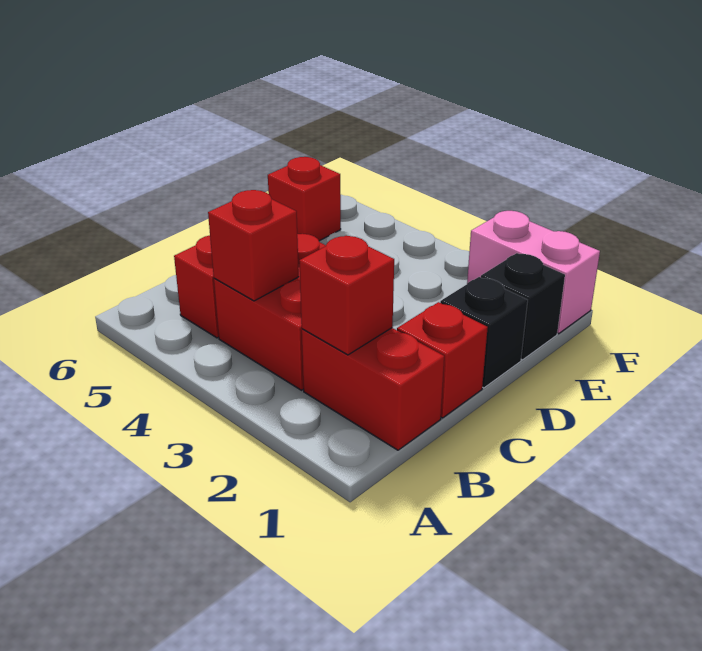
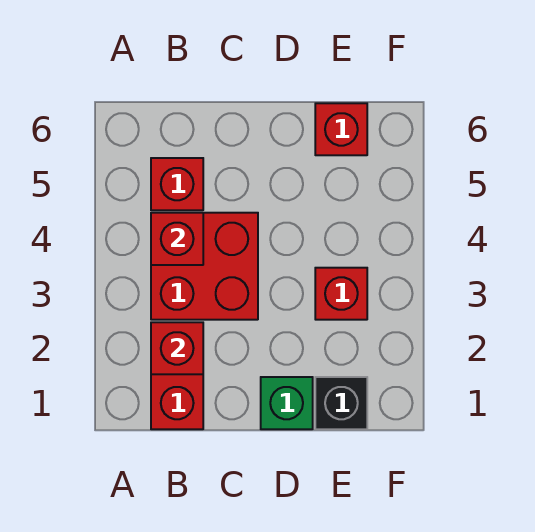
red brick C1 level 1 -> red brick E3 level 1
black brick D1 level 1 -> green brick D1 level 1
pink brick F1:F2 level 1 -> none

